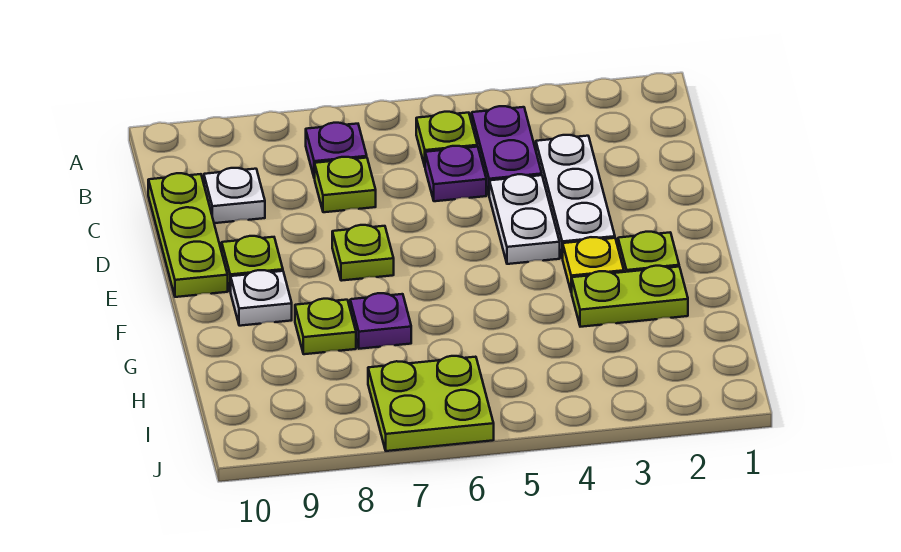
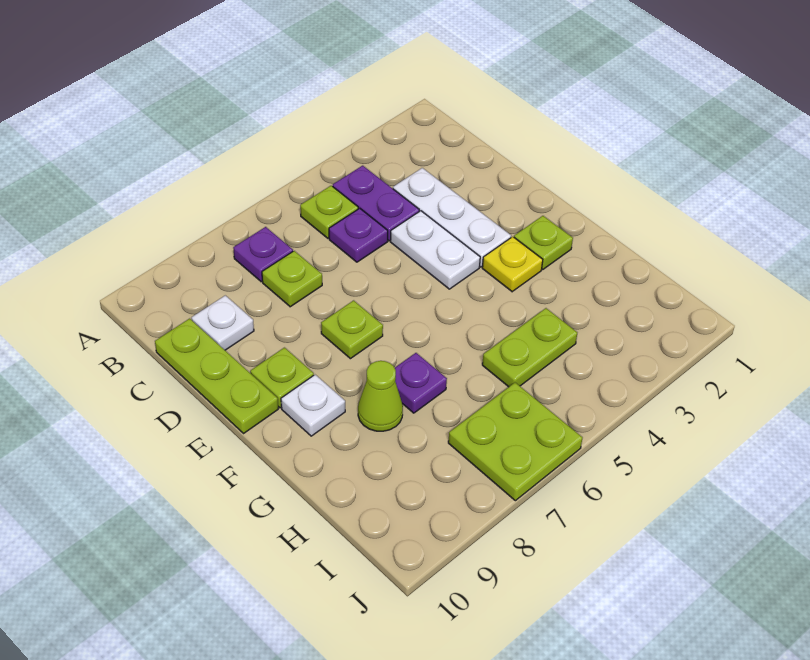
lime plate G2:G3 level 1 -> lime plate H4:H5 level 1
lime plate G8 level 1 -> lime cone G8 level 1

